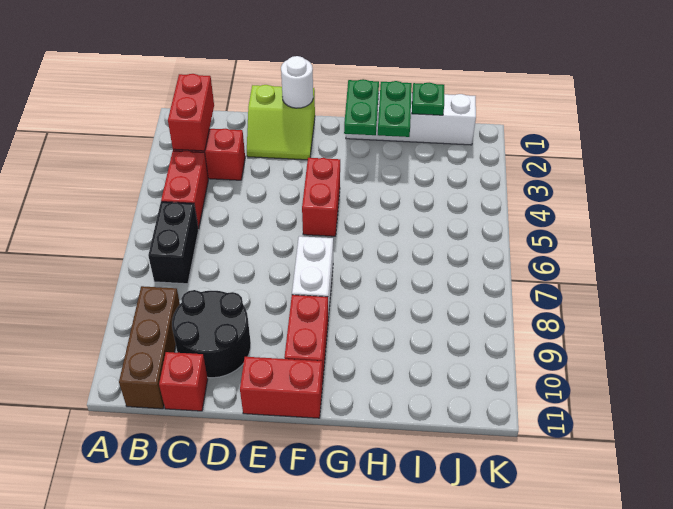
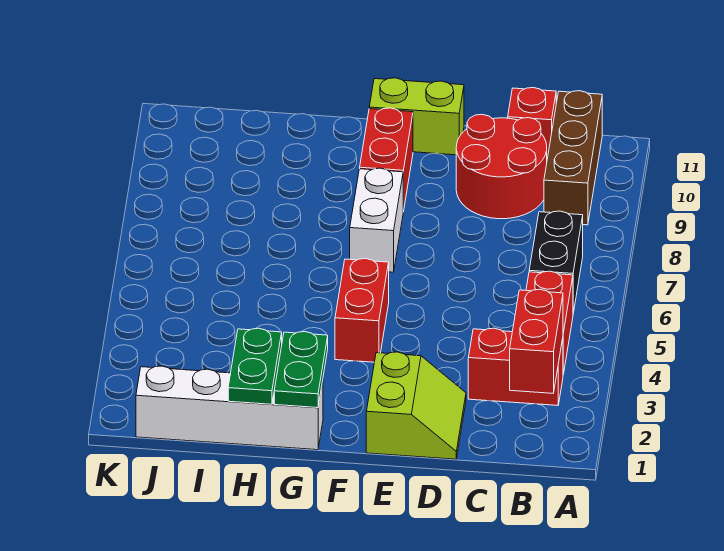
black round brick C9:D10 level 1 -> red round brick C9:D10 level 1
lime slope D1:E2 level 1 top 1 -> lime slope D1:E2 level 1 top E
white round brick E1 level 2 -> none
red brick E11:F11 level 1 -> lime brick E11:F11 level 1
green plate I1 level 2 -> none

